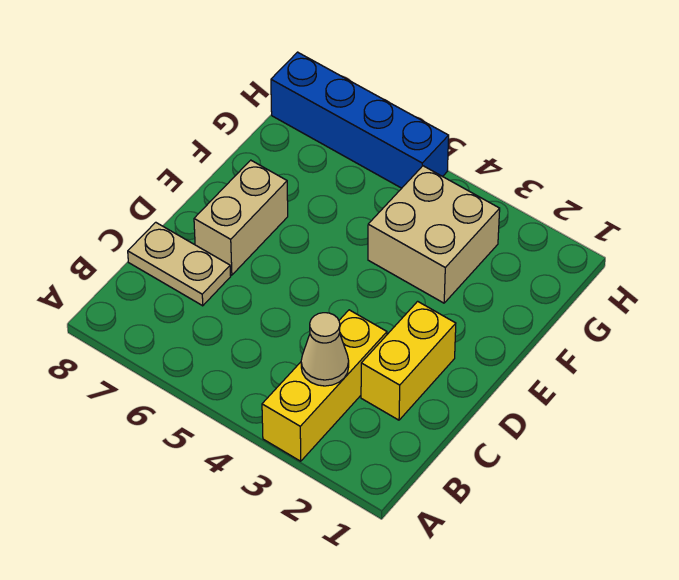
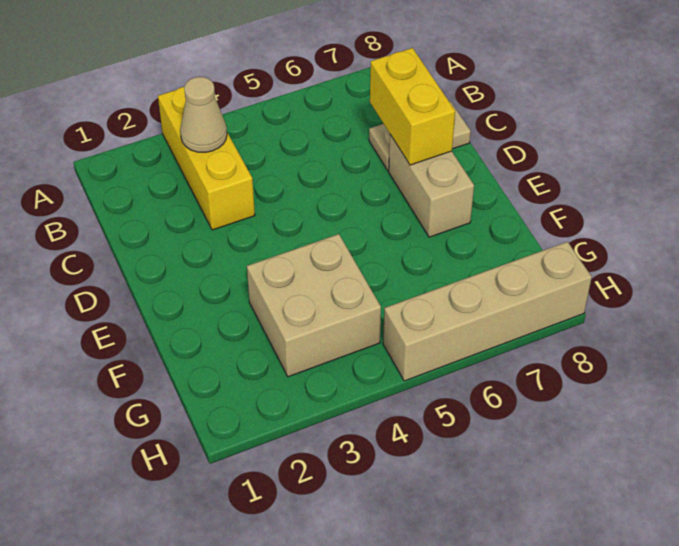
yellow brick C2:D2 level 1 -> yellow brick C7:D7 level 2
blue brick H5:H8 level 1 -> tan brick H5:H8 level 1

